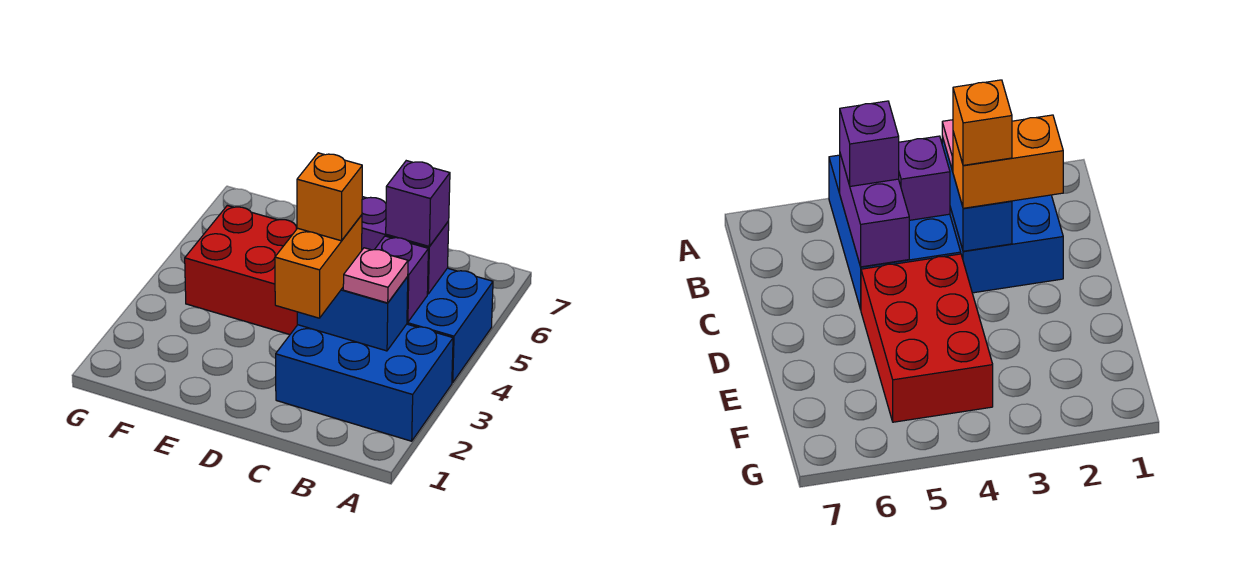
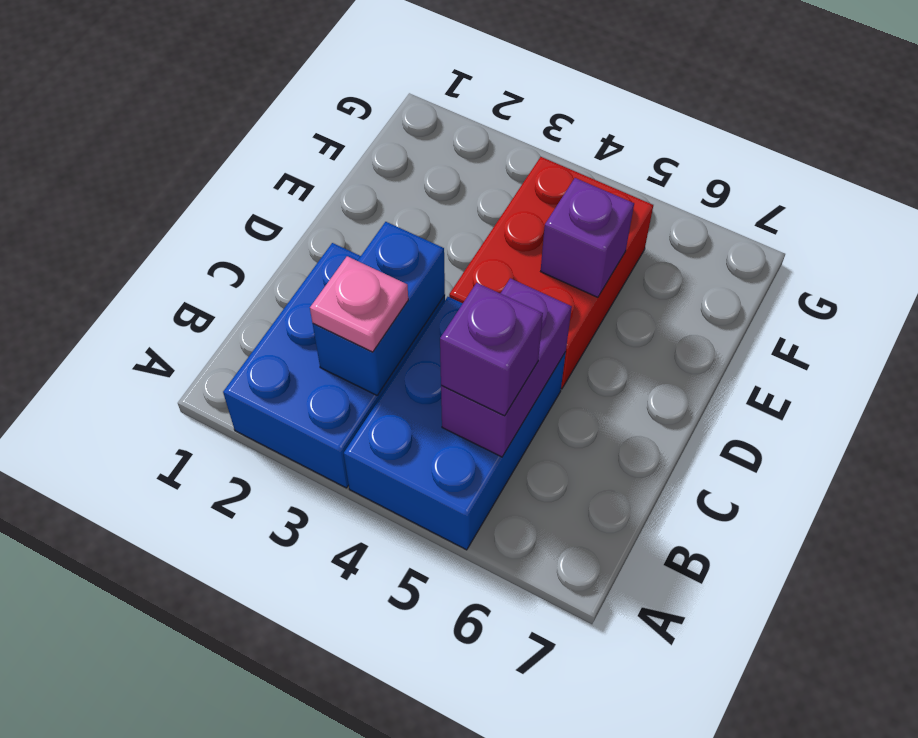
purple brick B4 level 2 -> purple brick E5 level 2
orange brick C2:C3 level 3 -> none
orange brick C3 level 4 -> none

